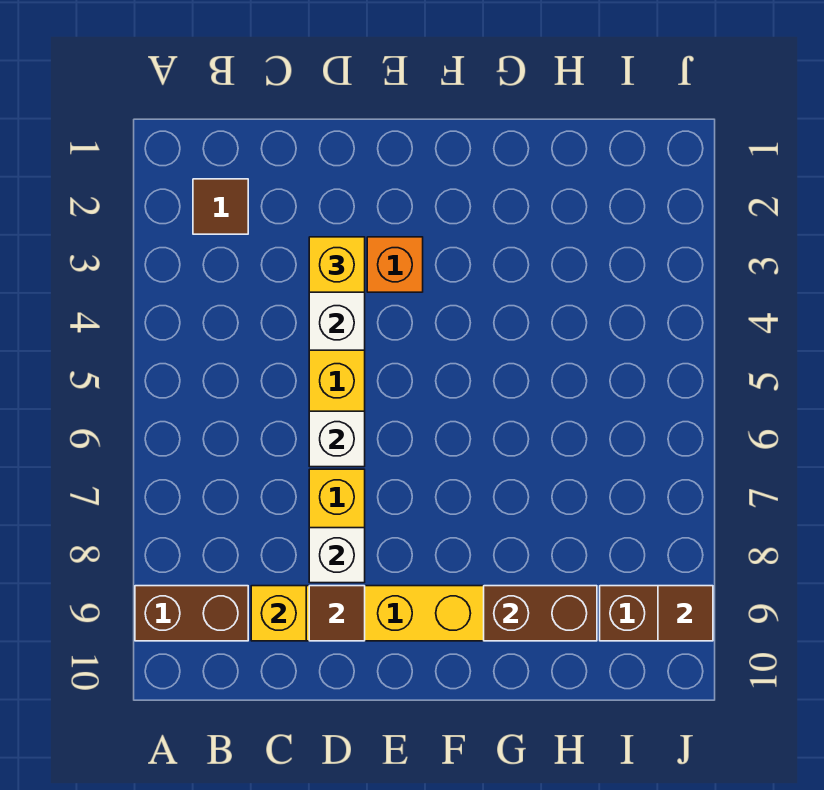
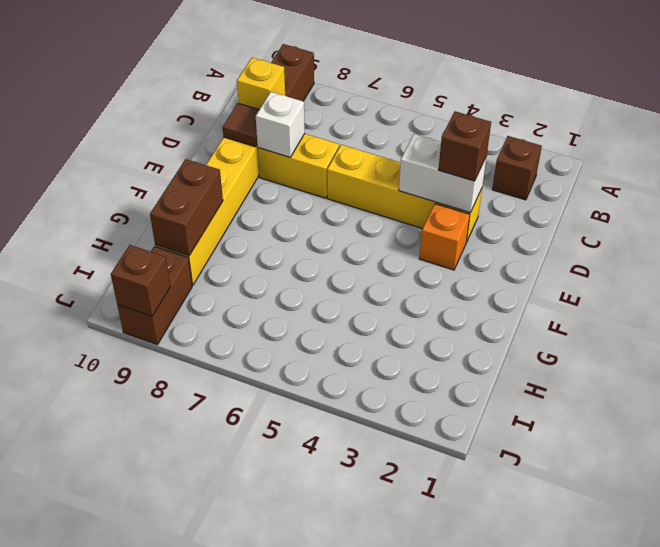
brown tile B2 level 1 -> brown brick B2 level 1
yellow brick D3 level 3 -> brown brick D3 level 3
white brick D6 level 2 -> none
brown tile J9 level 2 -> brown brick J9 level 2

